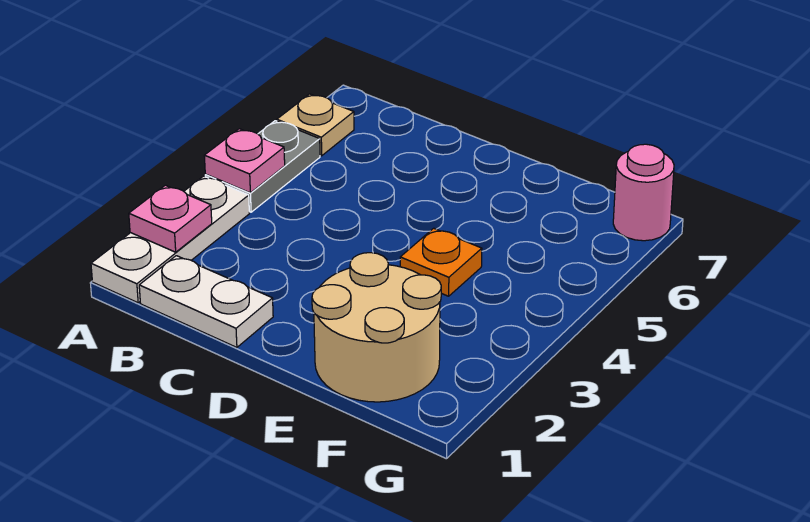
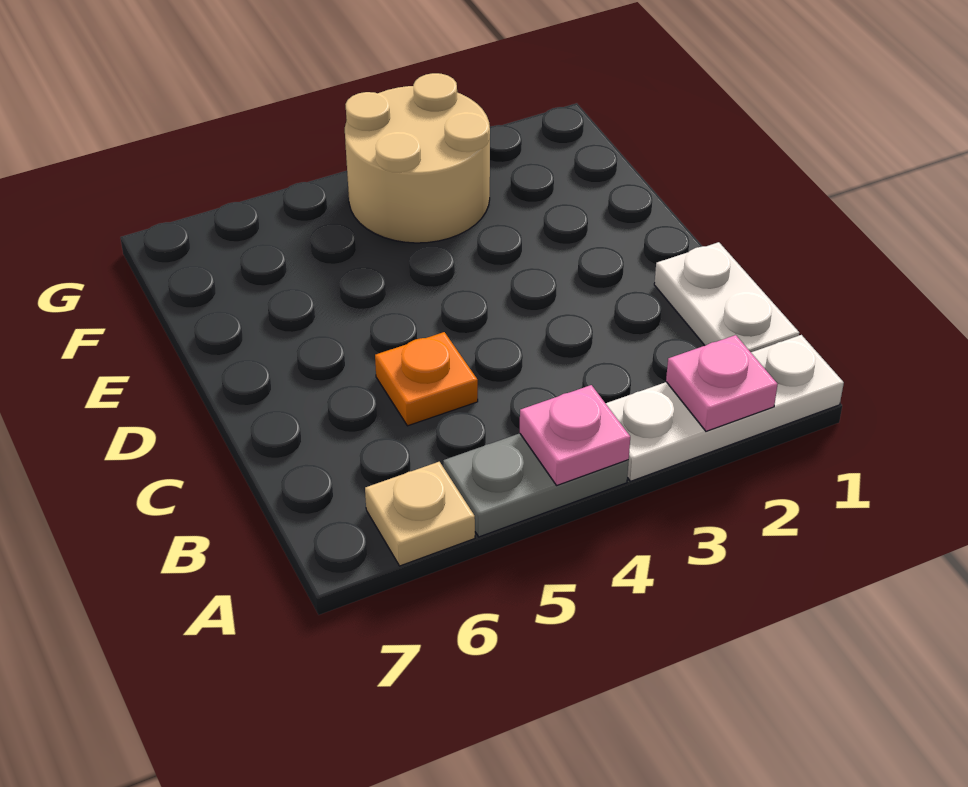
tan round brick E1:F2 level 1 -> tan round brick F3:G4 level 1
orange plate E4 level 1 -> orange plate C5 level 1
pink round brick G7 level 1 -> none

